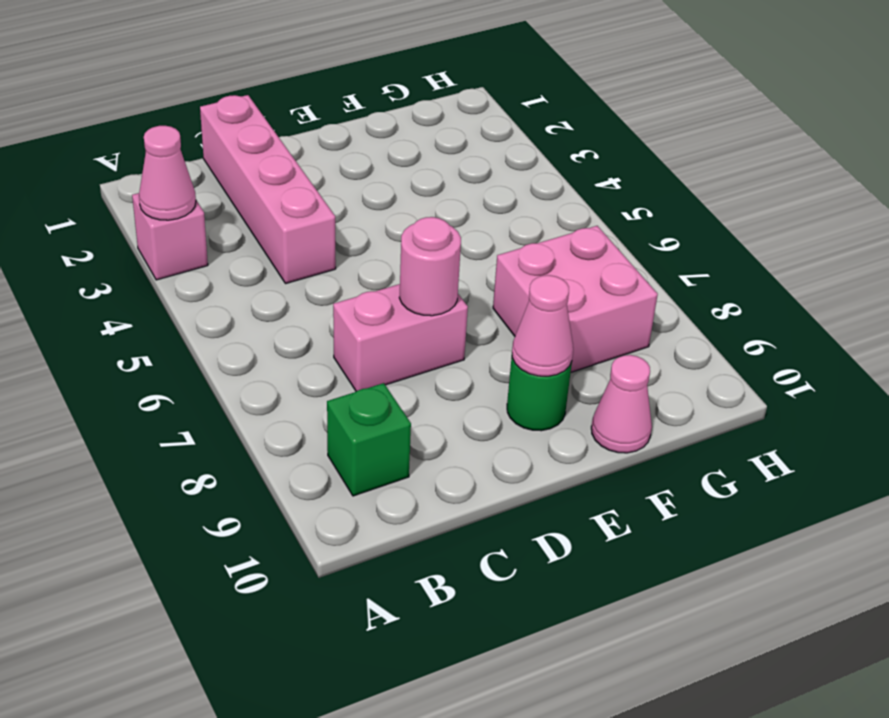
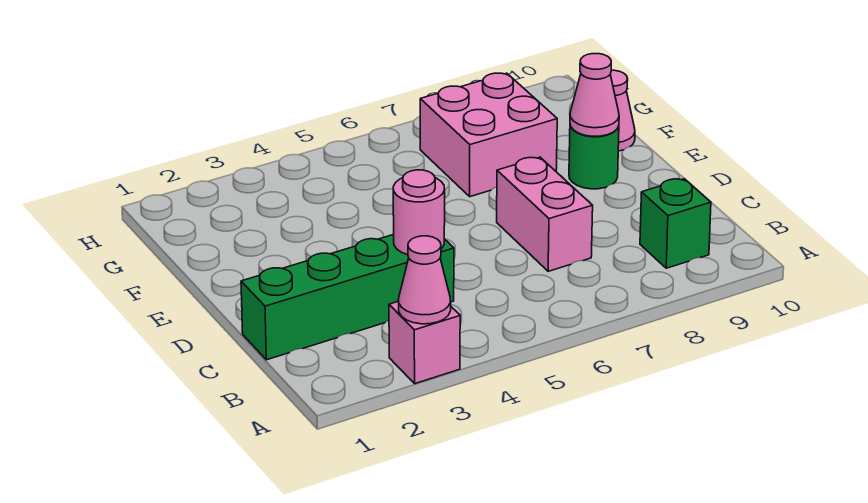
pink brick C1:C4 level 1 -> green brick C1:C4 level 1
pink round brick D7 level 2 -> pink round brick C4 level 2

